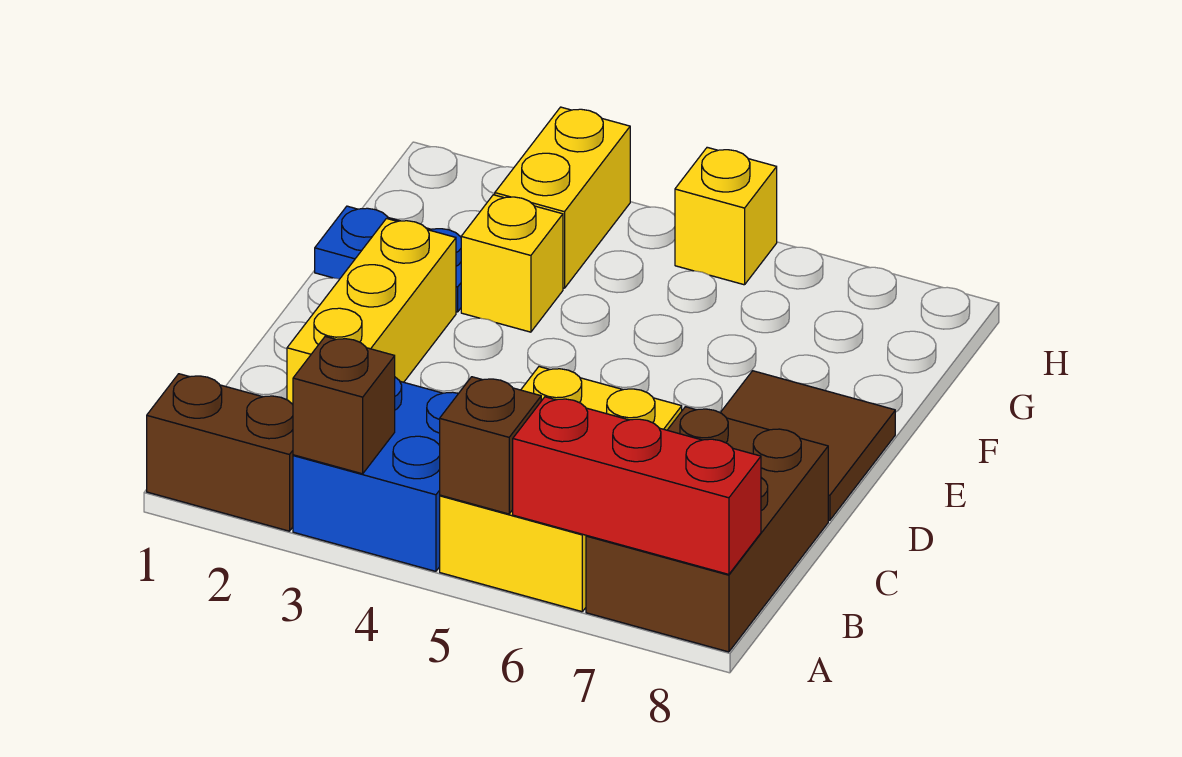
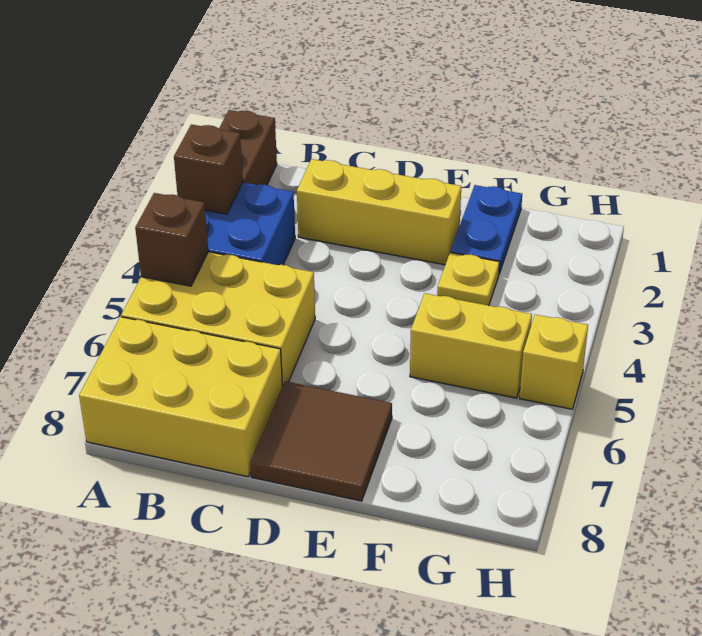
red brick A6:A8 level 2 -> none
brown brick A7:C8 level 1 -> yellow brick A7:C8 level 1
yellow brick F3 level 1 -> yellow plate F3 level 1
yellow brick G3:H3 level 1 -> yellow brick F5:G5 level 1

